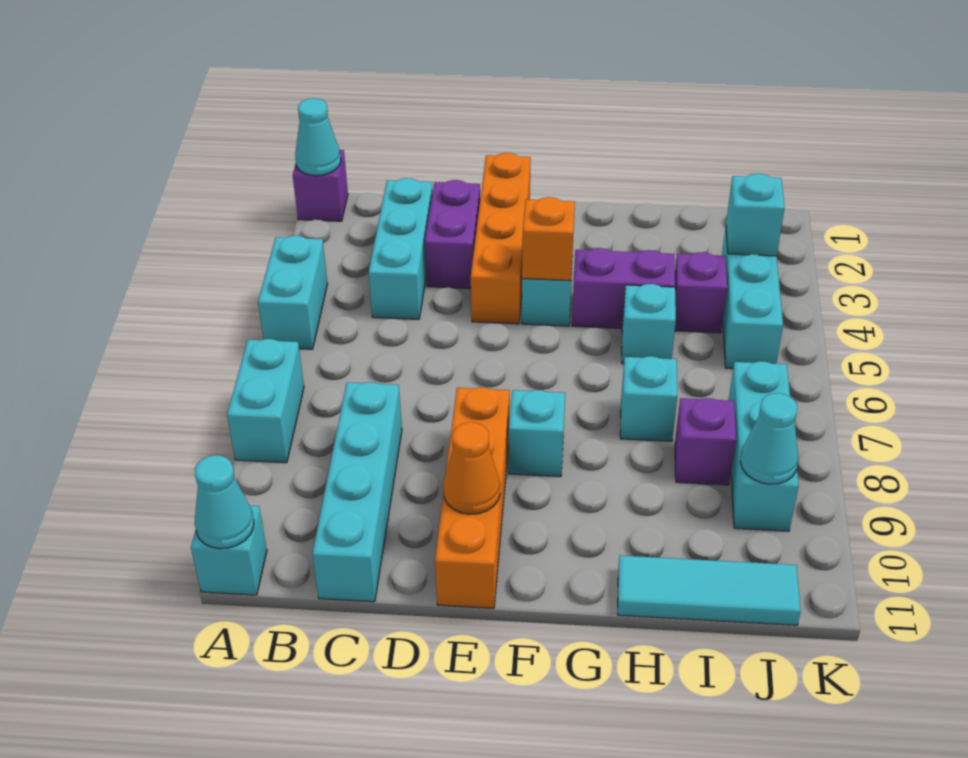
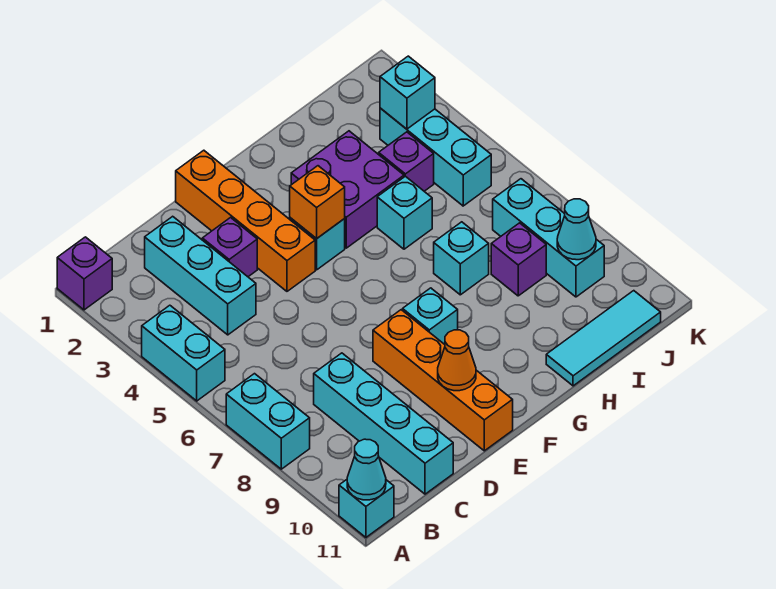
cyan cone A1 level 2 -> none
purple brick D2:D3 level 1 -> purple brick D3 level 1
purple brick G4:H4 level 1 -> purple brick G3:H4 level 1

